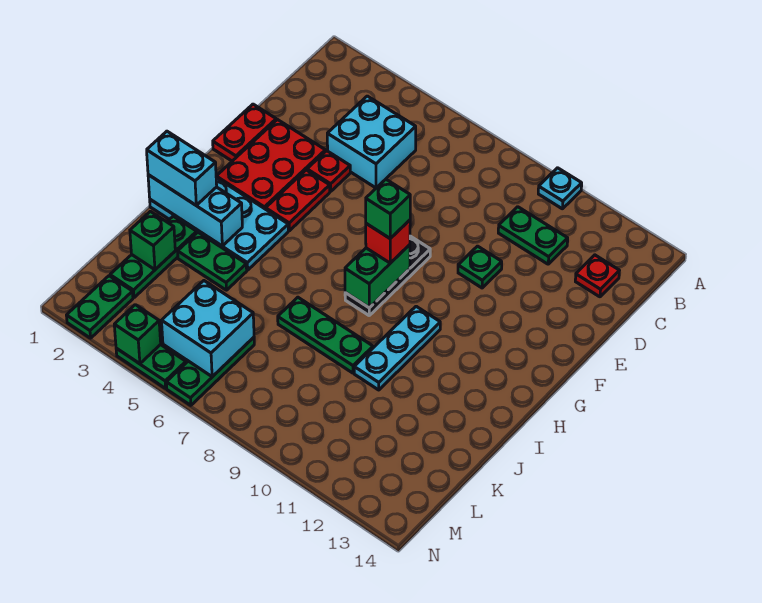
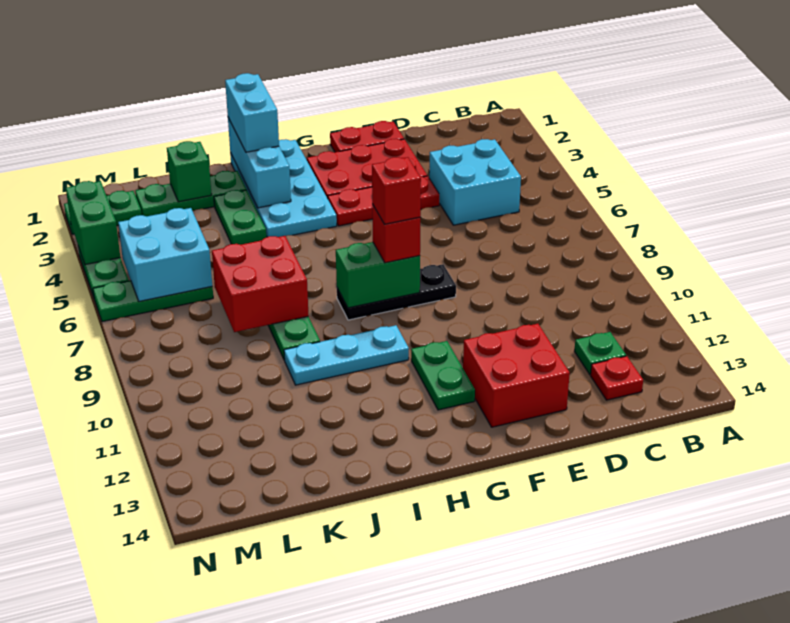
cyan plate A10 level 1 -> none
green plate C10:C11 level 1 -> green plate G11:G12 level 1
green plate E10 level 1 -> green plate C12 level 1
none -> red brick E12:F13 level 1
green brick G8 level 4 -> red brick G8 level 4
none -> red brick J7:K8 level 2
green brick N4 level 2 -> green brick N3:N4 level 2

